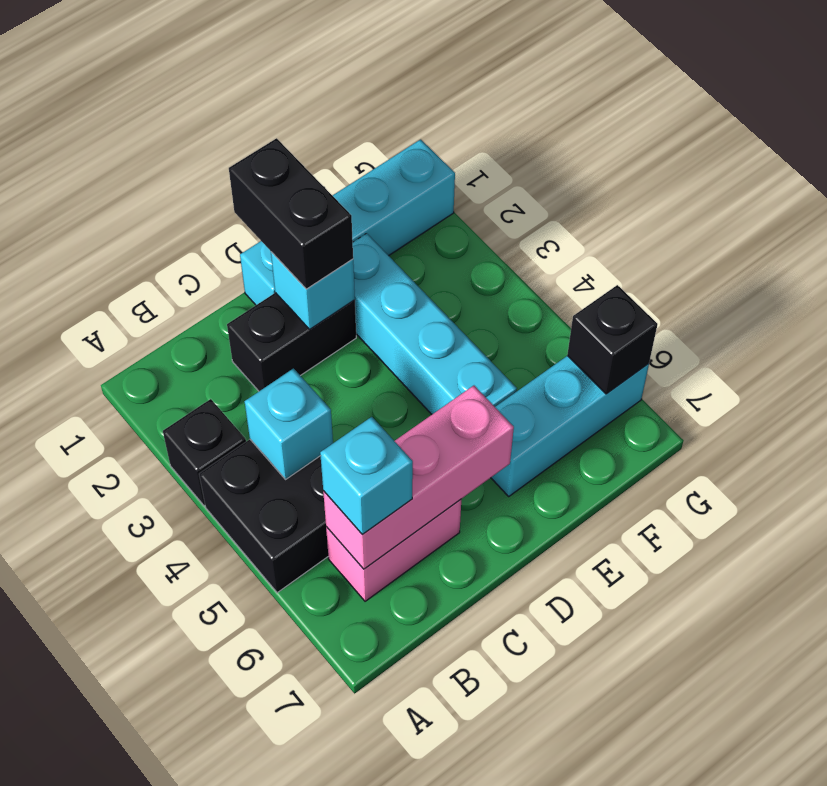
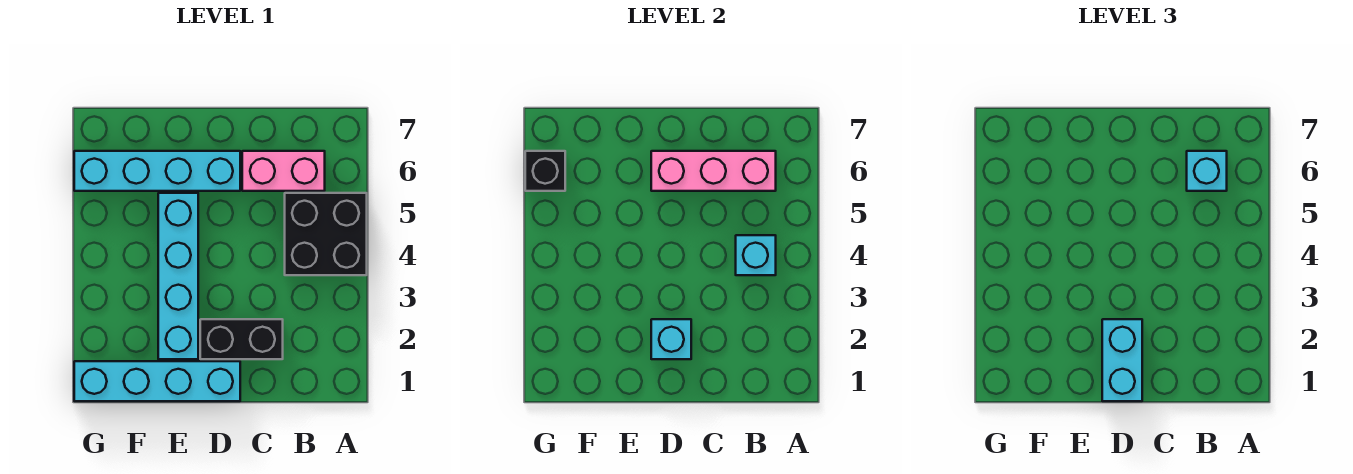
black brick A3 level 1 -> none
black brick D1:D2 level 3 -> cyan brick D1:D2 level 3
cyan brick E6:G6 level 1 -> cyan brick D6:G6 level 1

